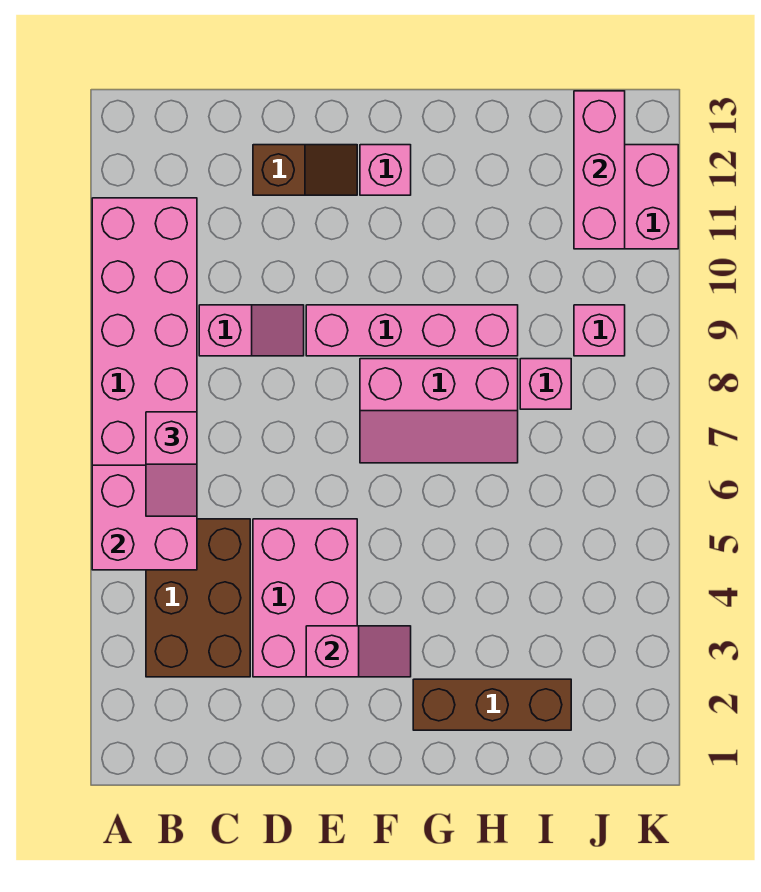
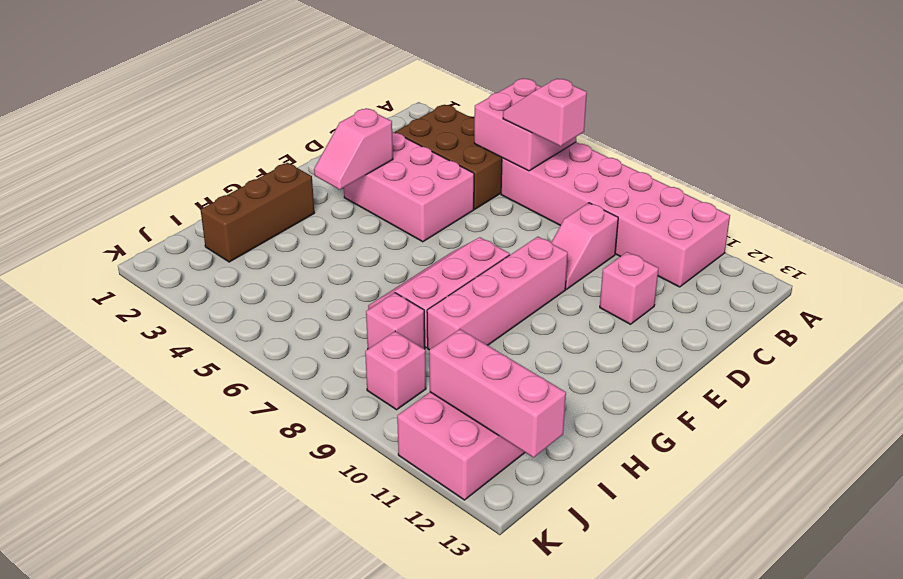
brown slope D12:E12 level 1 top D -> none
pink brick F12 level 1 -> pink brick D11 level 1

